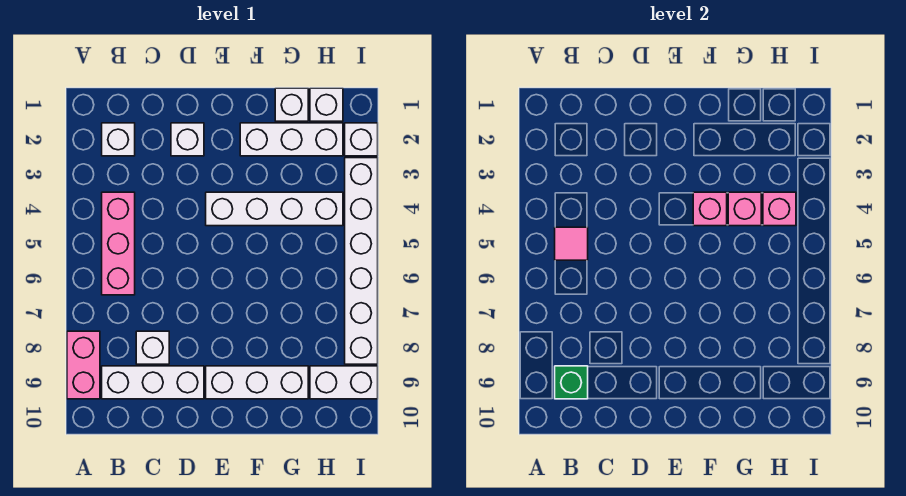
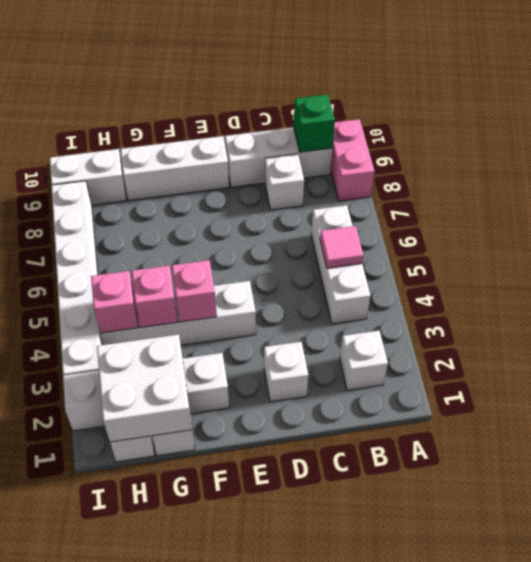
pink brick B4:B6 level 1 -> white brick B4:B6 level 1
none -> white brick G1:H2 level 2

